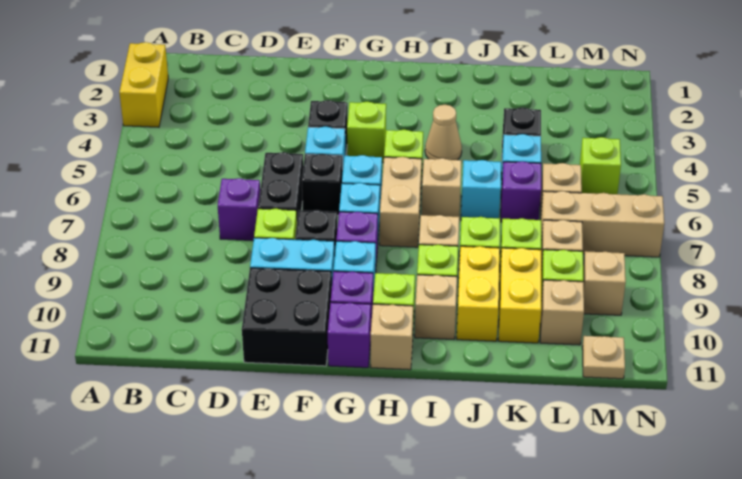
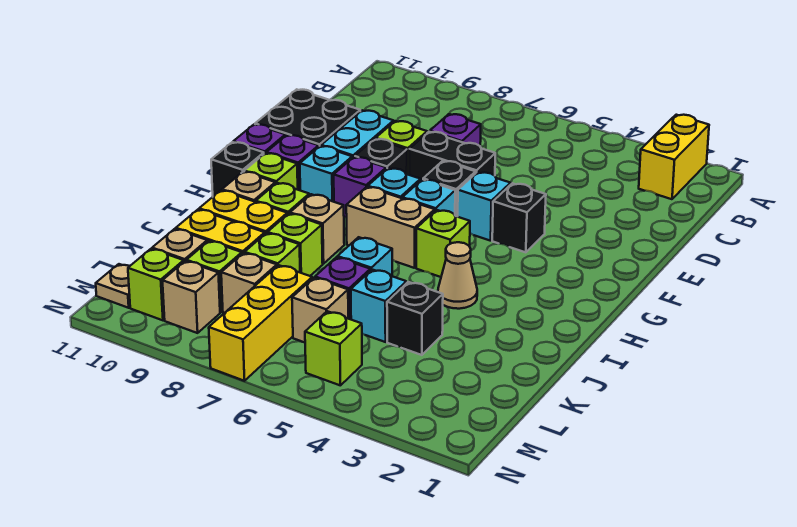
yellow brick A2:A3 level 1 -> yellow brick A2:B2 level 1
lime brick G4 level 1 -> lime brick M10 level 1
tan brick H11 level 1 -> black brick H11 level 1
tan brick I6 level 1 -> none
tan brick L7:N7 level 1 -> yellow brick L7:N7 level 1

